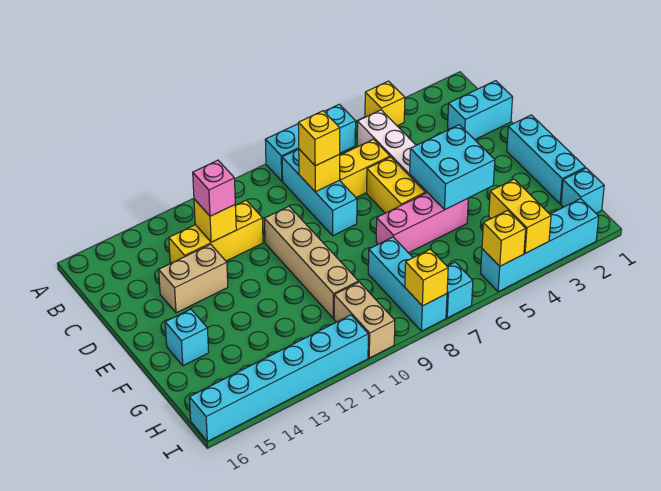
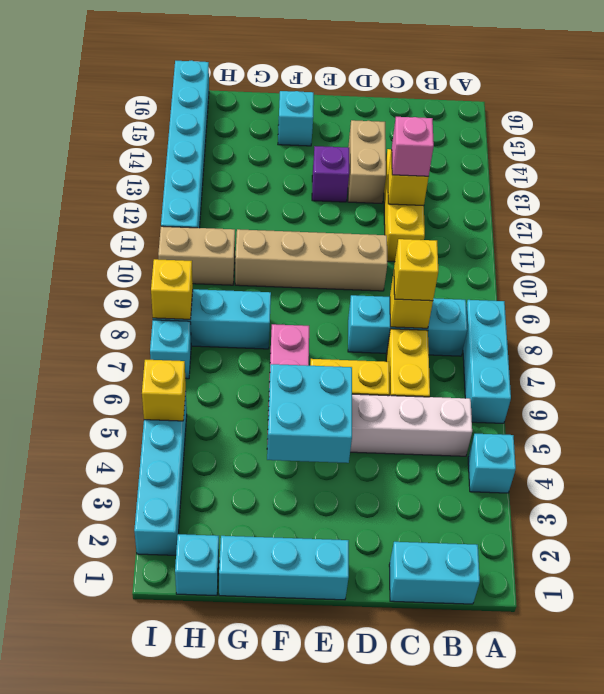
yellow brick A4 level 1 -> cyan brick A4 level 1
cyan brick C1:C2 level 1 -> cyan brick B1:C1 level 1
none -> purple brick E13 level 1
yellow brick H4:I4 level 2 -> none

